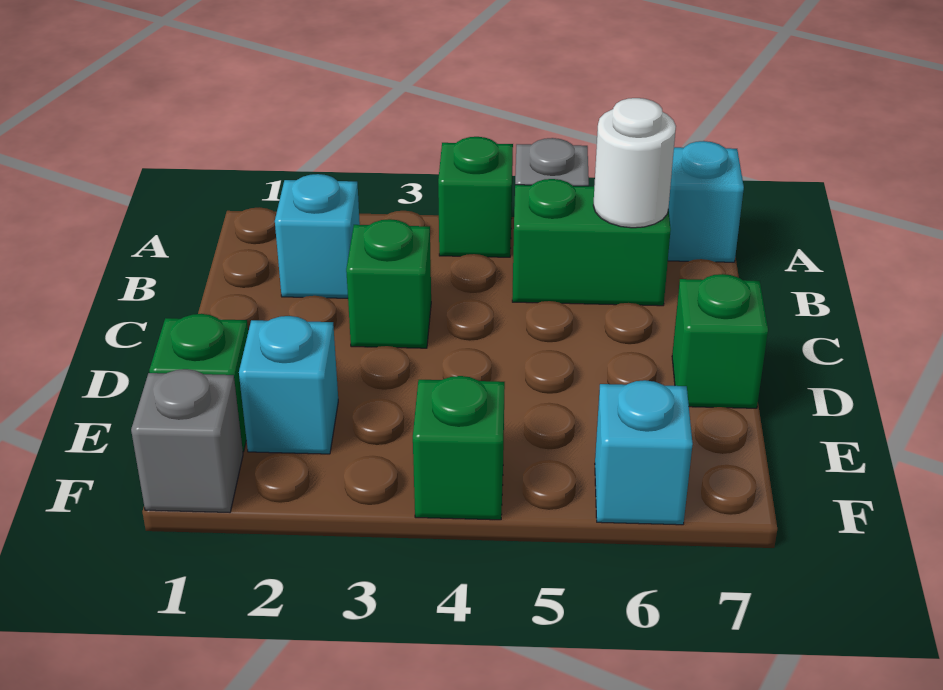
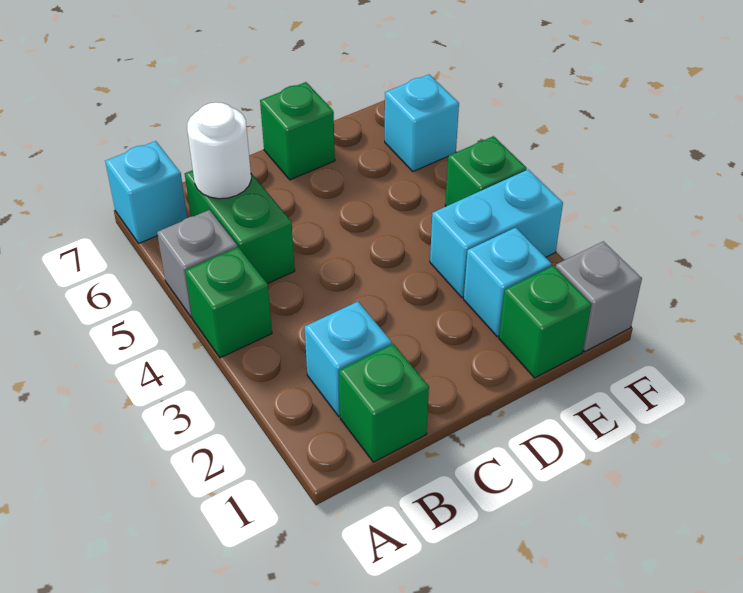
green brick C3 level 1 -> green brick B1 level 1
none -> cyan brick E3:F3 level 1

